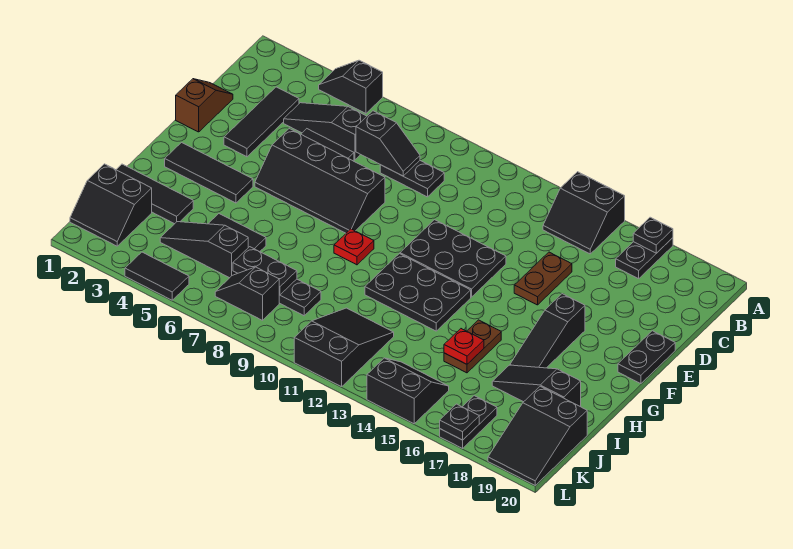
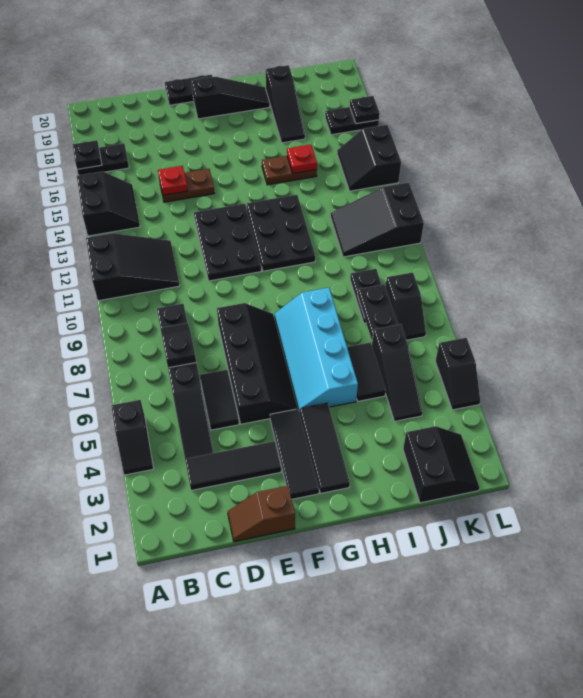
black slope F17:H17 level 1 top F -> black slope F19:H19 level 1 top F
none -> cyan slope G5:H8 level 1 top H
red plate G9 level 1 -> red plate D15 level 2
black tile I1:I3 level 1 -> black tile F2:F4 level 1
black slope J19:L20 level 1 top J -> black slope A11:C12 level 1 top A
black tile L4:L5 level 1 -> black slope L4:L5 level 1 top 5

